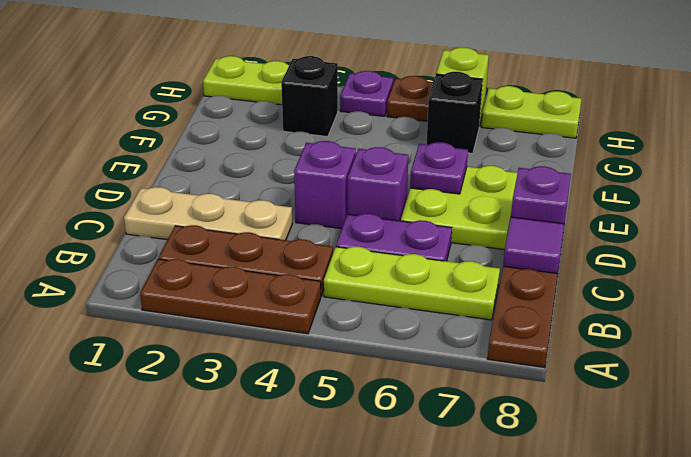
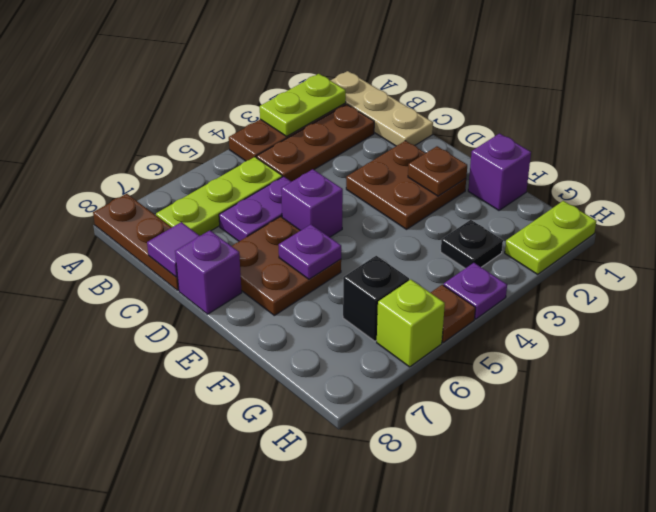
tan plate C1:C3 level 1 -> tan plate A1:C1 level 1
none -> brown plate D2:E3 level 1
purple brick D4 level 1 -> purple brick F1 level 1
lime plate D6:E7 level 1 -> brown plate D6:E7 level 1
none -> brown plate E2 level 2
black brick G3 level 1 -> black plate G3 level 1
lime plate H7:H8 level 1 -> lime plate A2:A3 level 2

